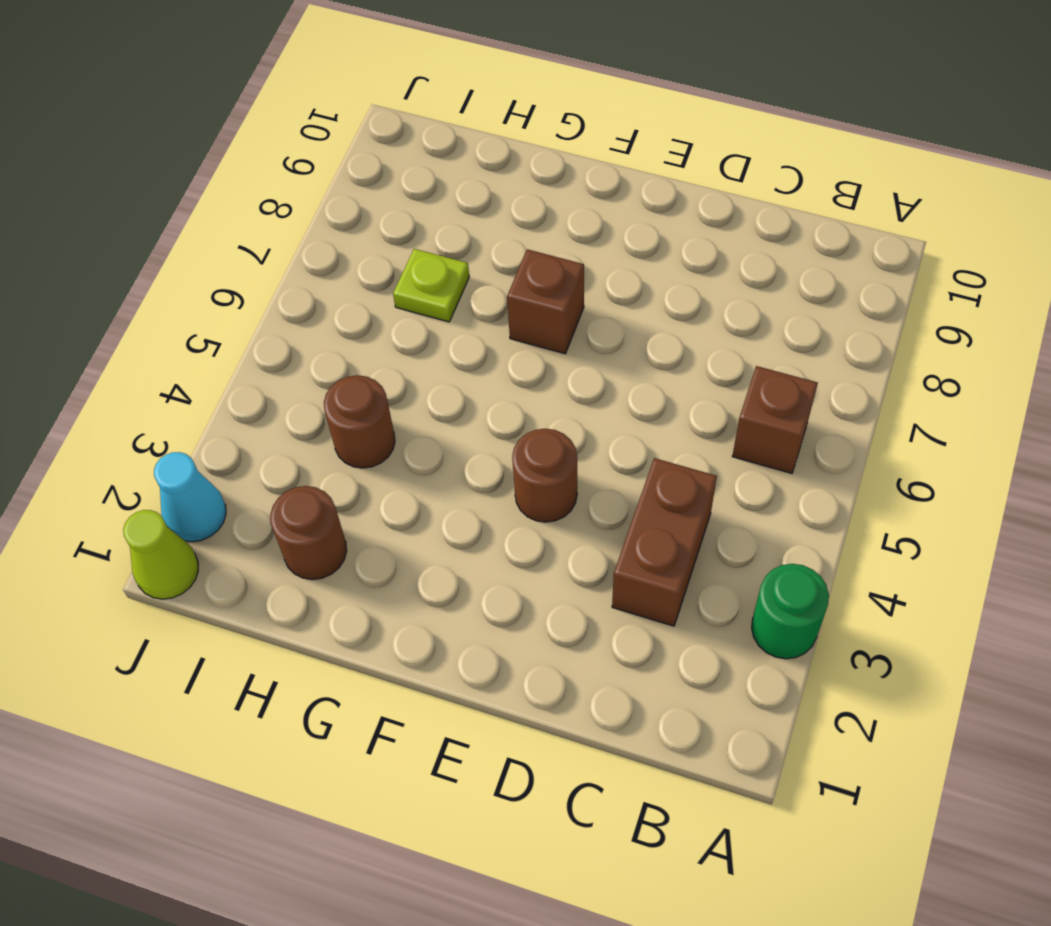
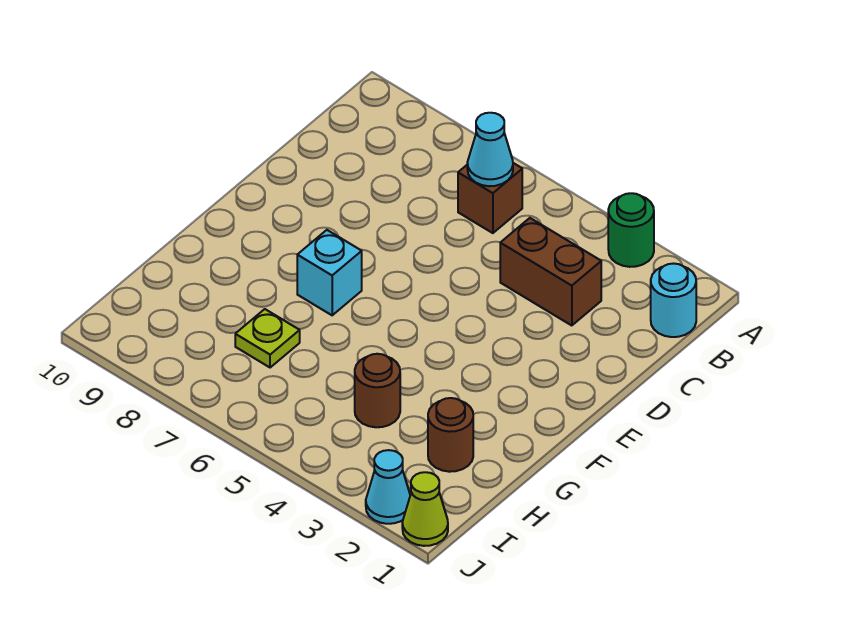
none -> cyan round brick B1 level 1
none -> cyan cone B6 level 2
brown round brick E4 level 1 -> none
brown brick F7 level 1 -> cyan brick F7 level 1

